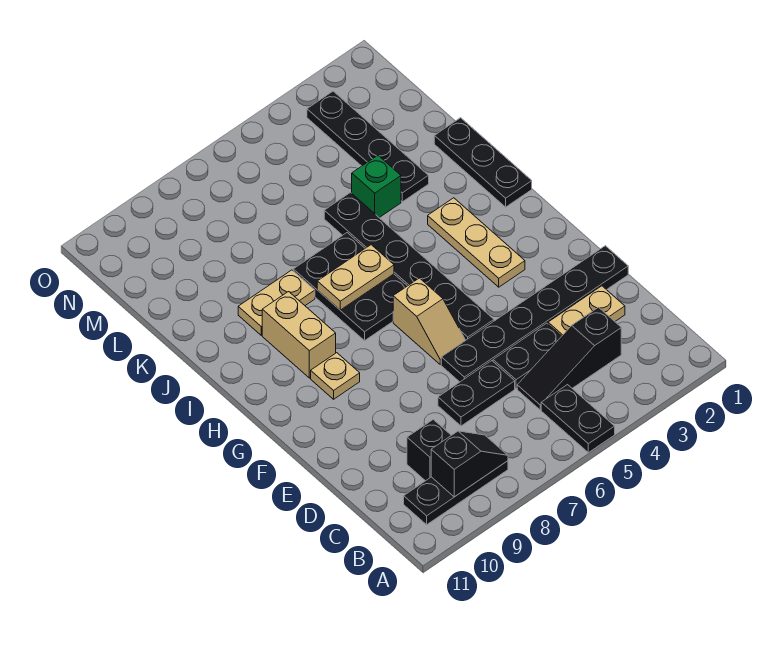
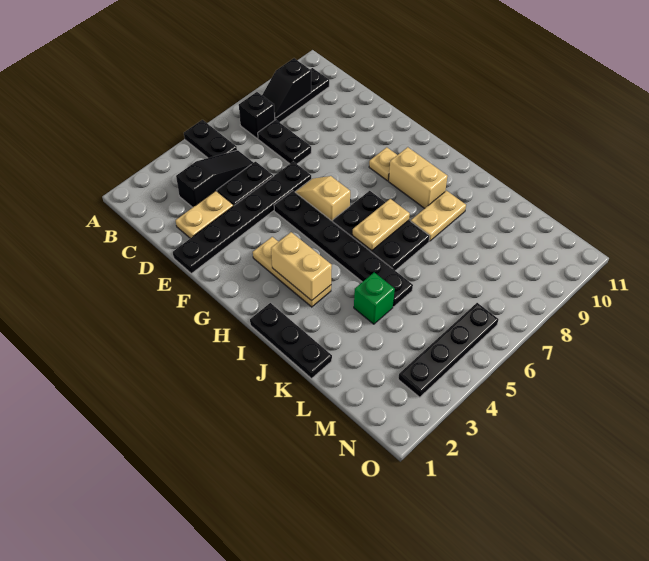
black brick C9 level 1 -> black brick B7 level 1
black plate D6:D7 level 1 -> black plate C7:D7 level 1
none -> tan brick H3:I3 level 2
black plate K3:N3 level 1 -> black plate N3:N6 level 1

